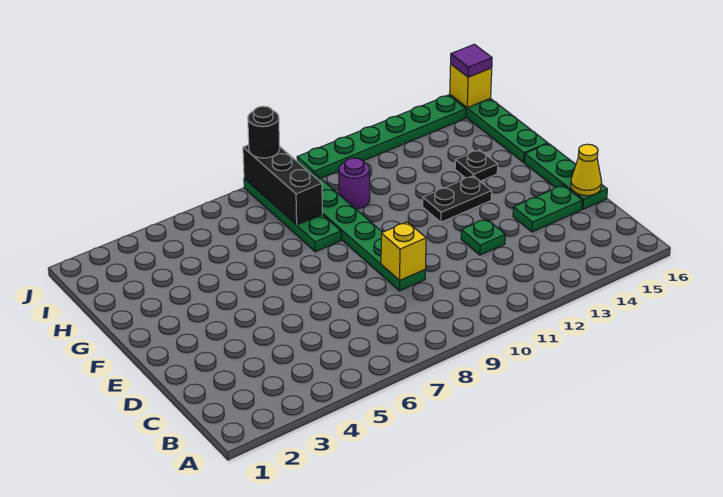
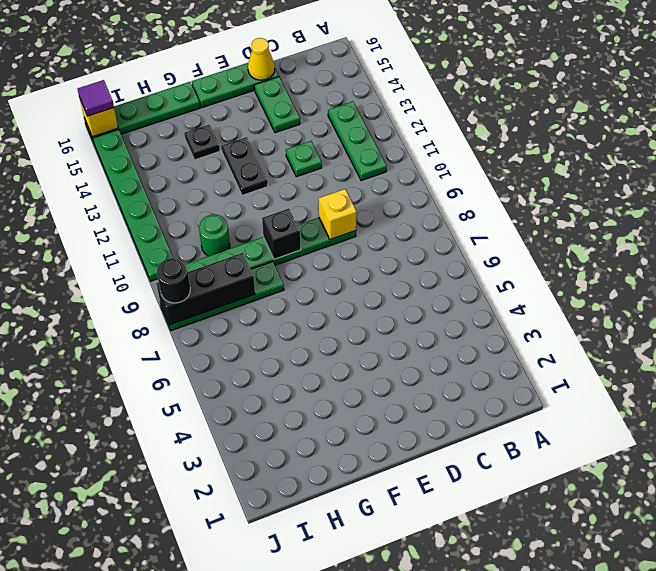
none -> green plate B11:B13 level 1
none -> black brick F9 level 2
purple round brick H10 level 1 -> green round brick H10 level 1

